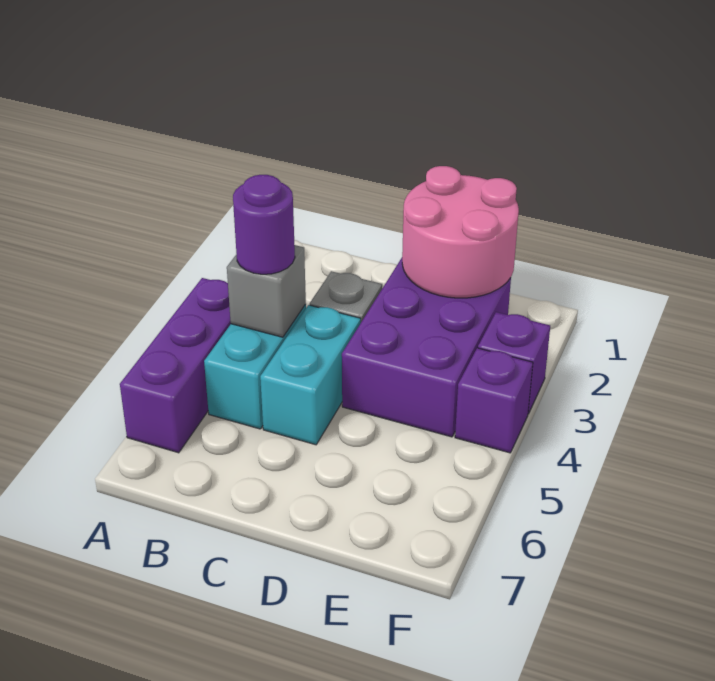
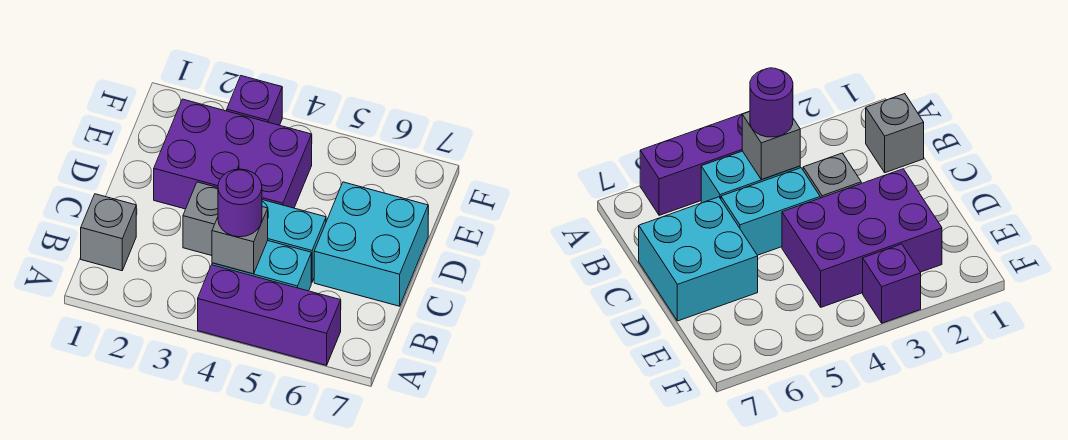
none -> grey brick B1 level 1
none -> cyan brick C6:D7 level 1
pink round brick D1:E2 level 2 -> none
purple brick F4 level 1 -> none

